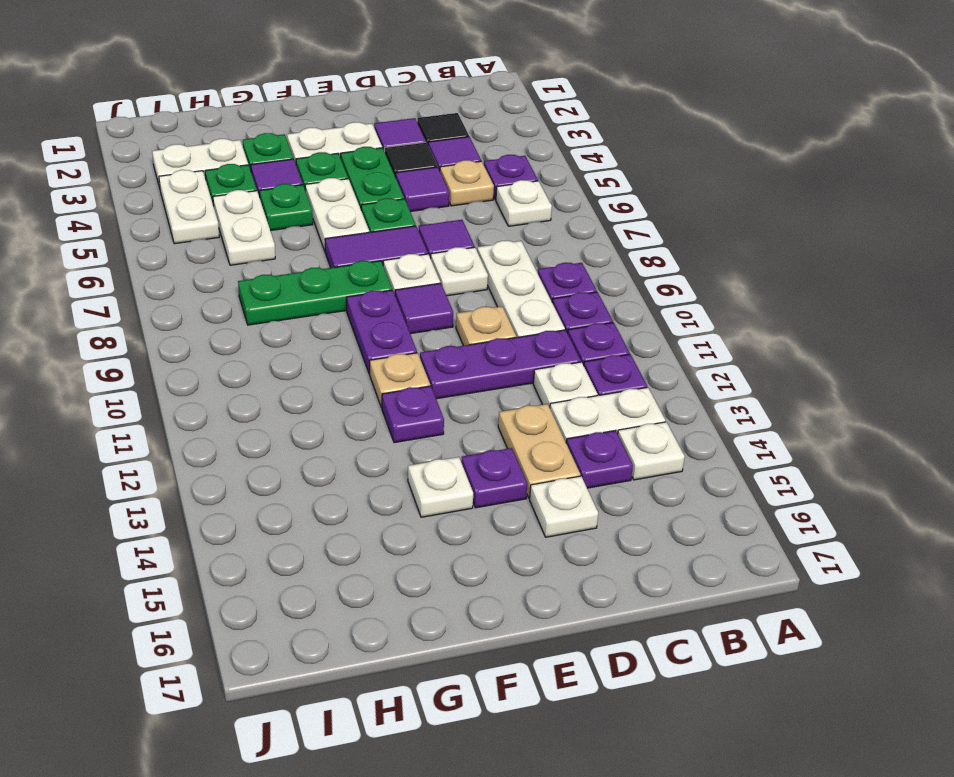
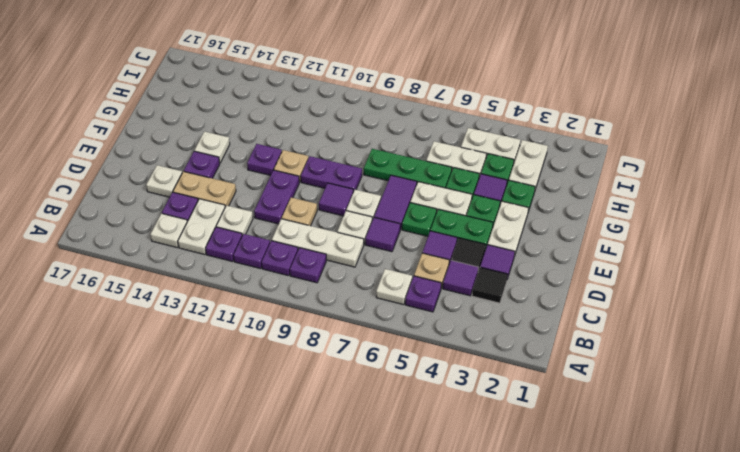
purple plate C11:E11 level 1 -> purple plate D11:E11 level 1
green plate F8:H8 level 1 -> green plate G6:G8 level 1

